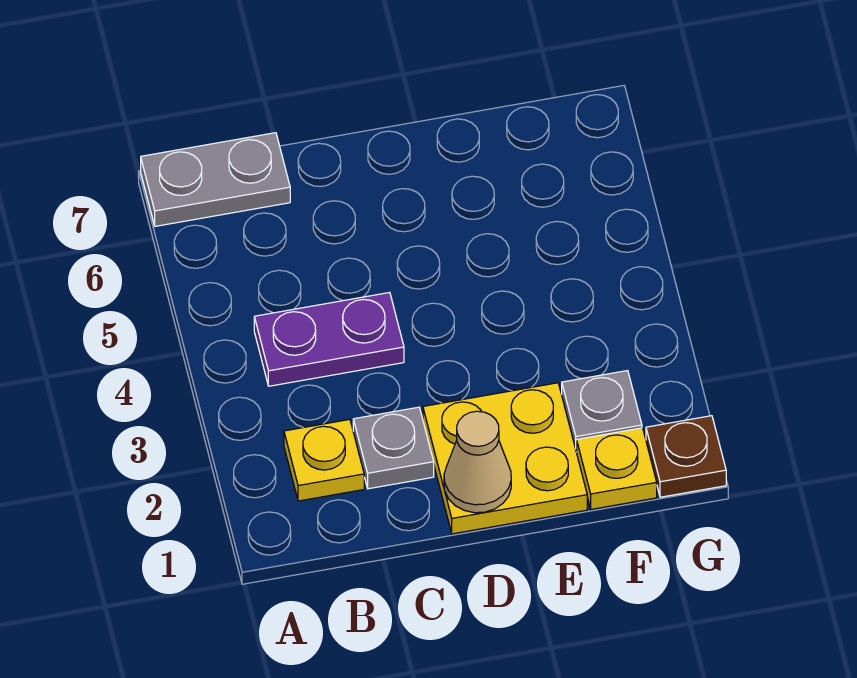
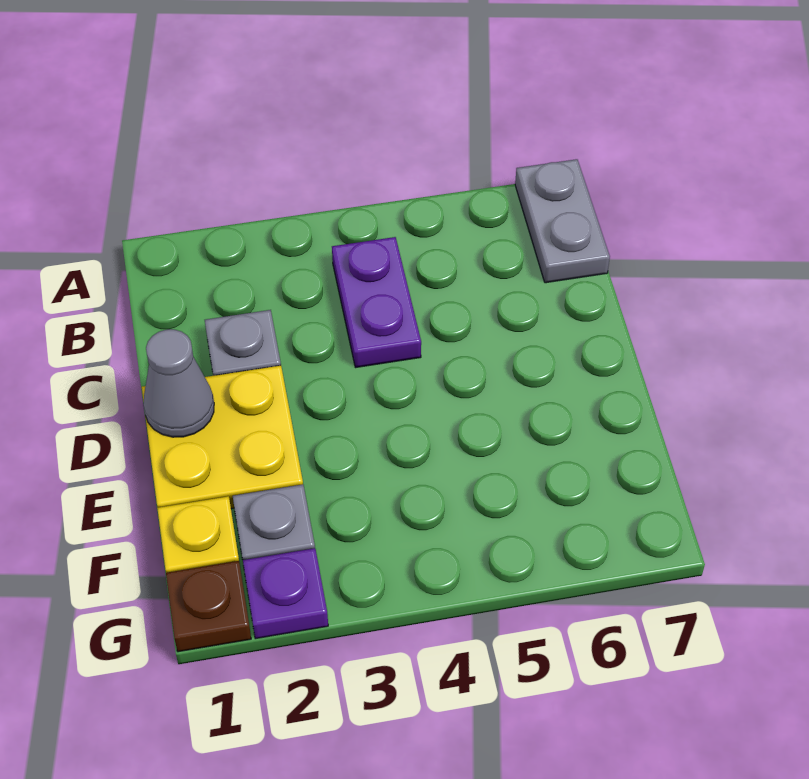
yellow plate B2 level 1 -> none
tan cone D1 level 2 -> grey cone D1 level 2
none -> purple plate G2 level 1

